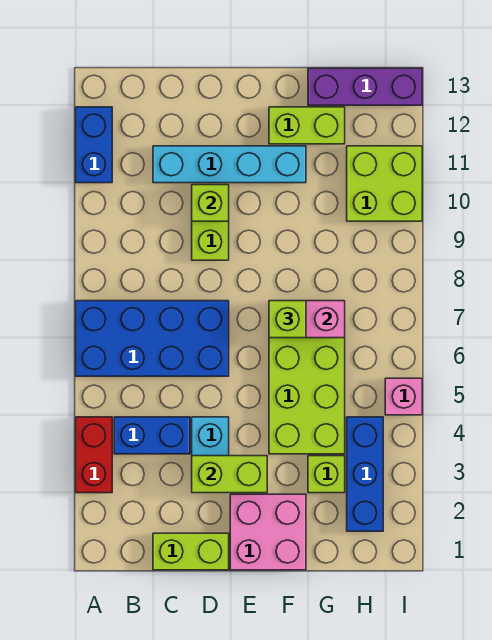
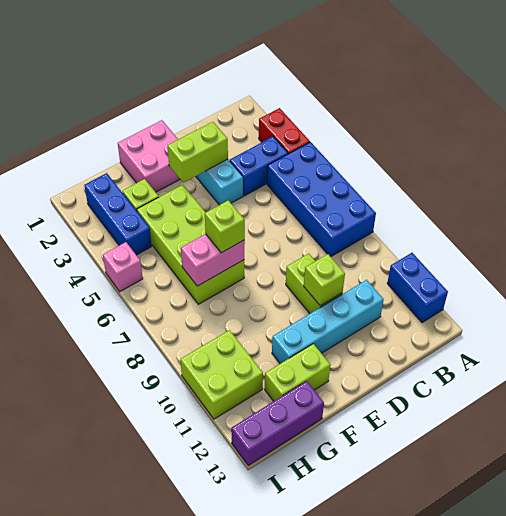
blue brick A6:D7 level 1 -> blue brick A5:B8 level 1
lime brick C1:D1 level 1 -> none

